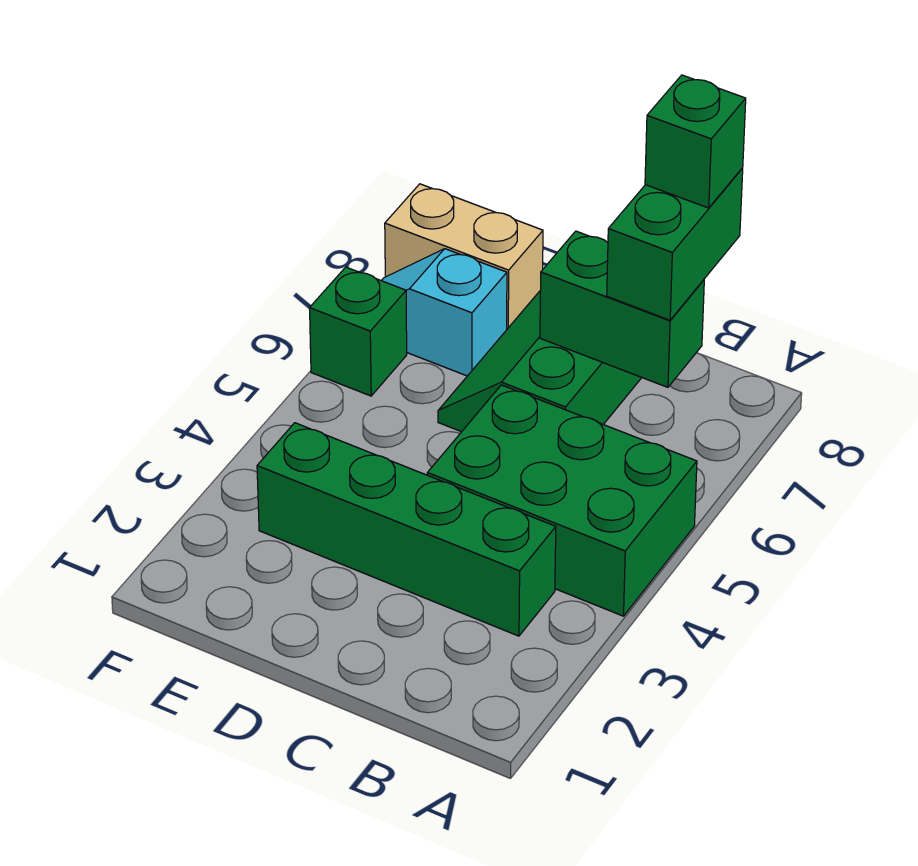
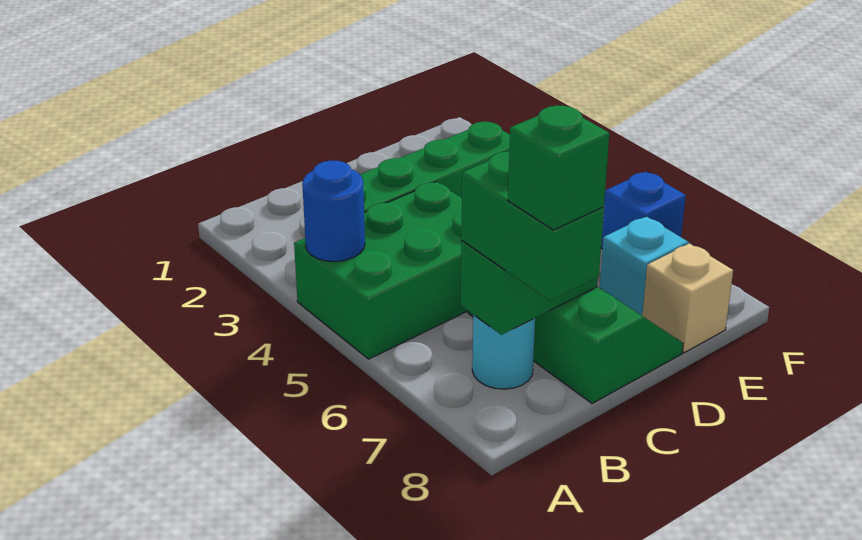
none -> blue round brick A4 level 2
none -> cyan round brick B7 level 1
tan brick E8:F8 level 1 -> tan brick E8 level 1
green brick F6 level 1 -> blue brick F6 level 1

